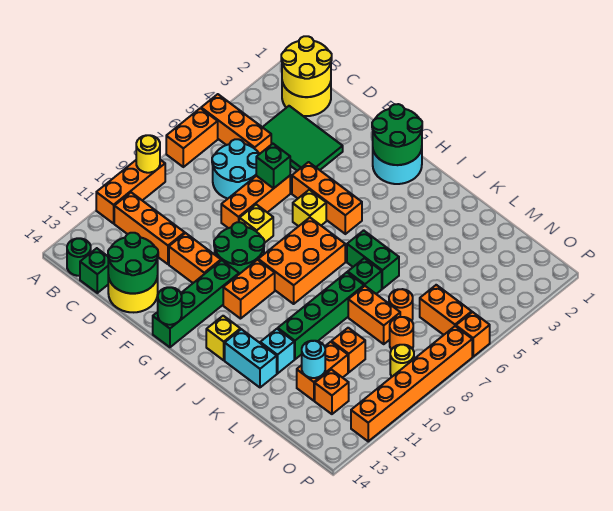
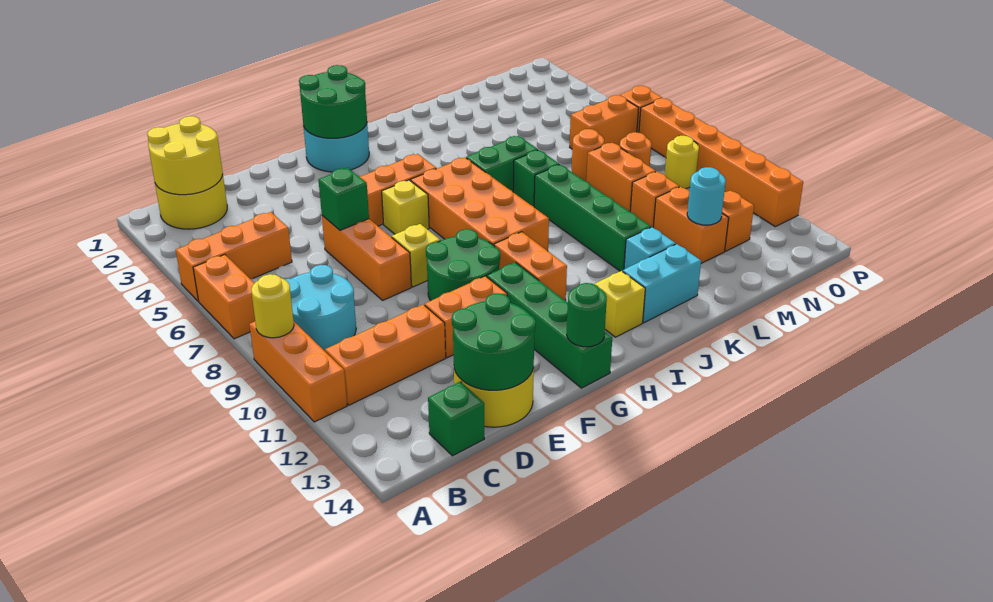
green round brick B14 level 1 -> none
green tile C3:E4 level 1 -> none
cyan round brick C6:D7 level 1 -> cyan round brick B8:C9 level 1
orange brick H7:I9 level 1 -> orange brick H6:I9 level 1
orange brick L8:M8 level 1 -> orange brick M8:M9 level 1

